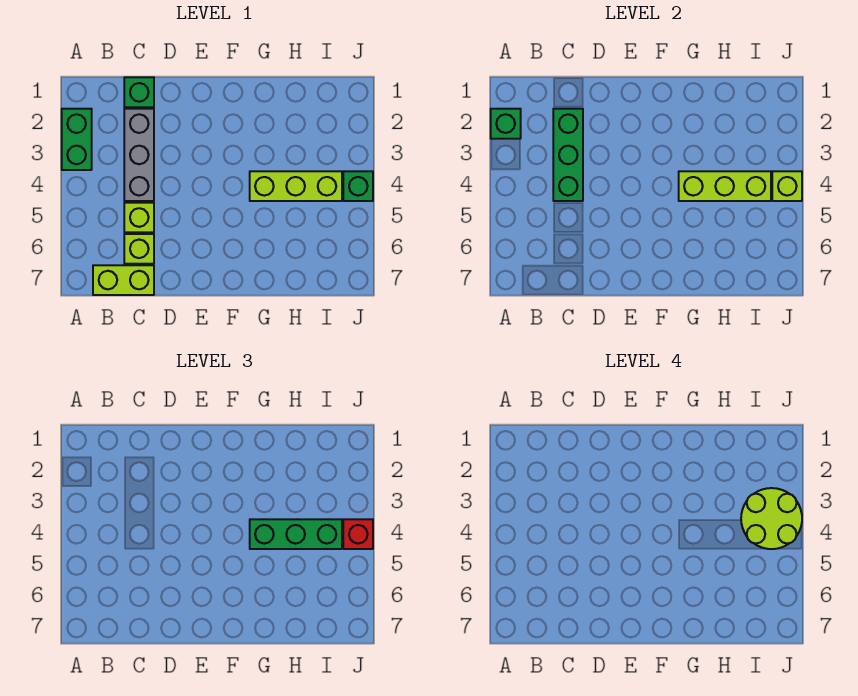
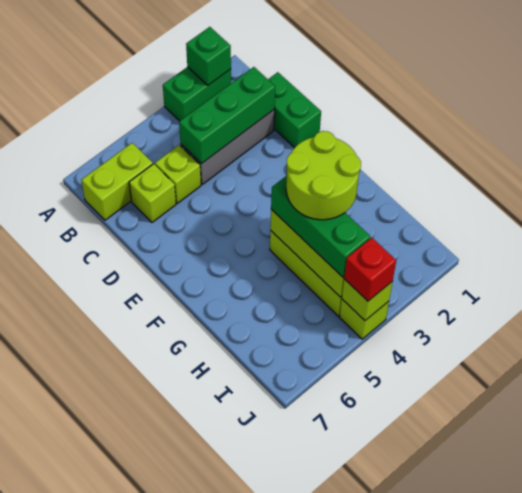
lime brick B7:C7 level 1 -> lime brick B6:B7 level 1
green brick C1 level 1 -> green brick C1:D1 level 1
lime round brick I3:J4 level 4 -> lime round brick G3:H4 level 4
green brick J4 level 1 -> lime brick J4 level 1

